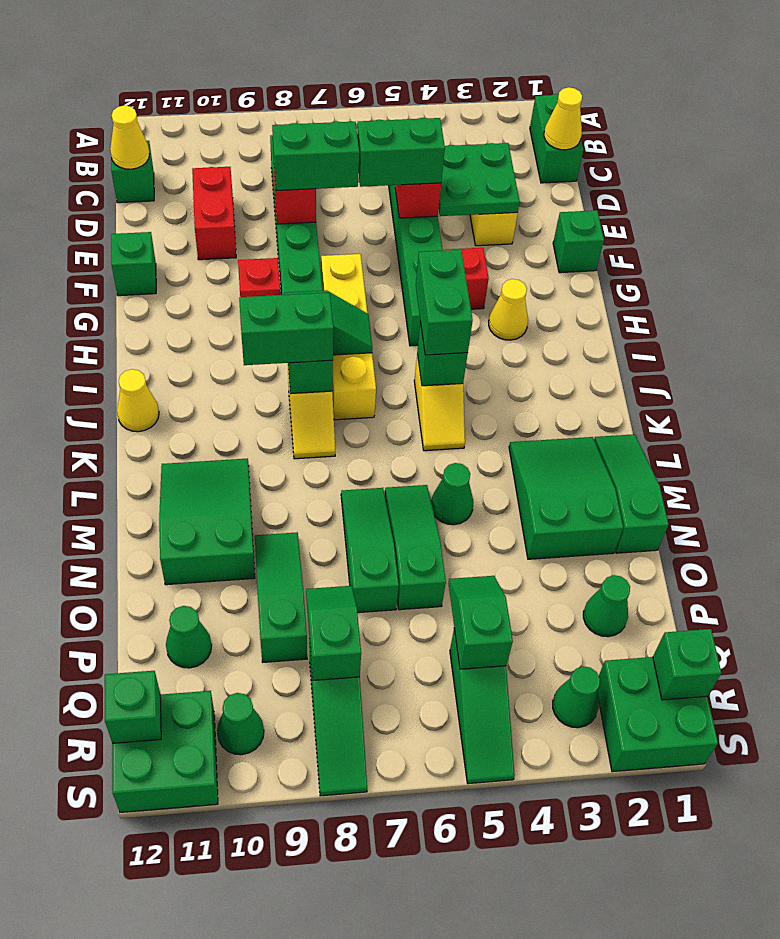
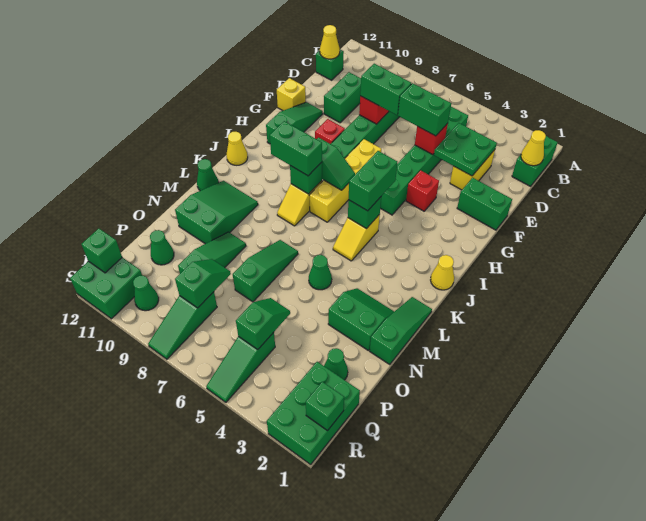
red brick D10:E10 level 1 -> green brick D10:E10 level 1
green brick F1 level 1 -> green brick F1:F2 level 1
green brick F12 level 1 -> yellow brick F12 level 1
yellow cone H3 level 1 -> yellow cone J1 level 1
green slope L2:N3 level 1 top N -> green slope M2:N3 level 1 top N
green slope M6:O6 level 1 top O -> green slope F11:H11 level 1 top H
green brick R1:S2 level 1 -> green brick Q1:S2 level 1
green cone R3 level 1 -> green cone L12 level 1

